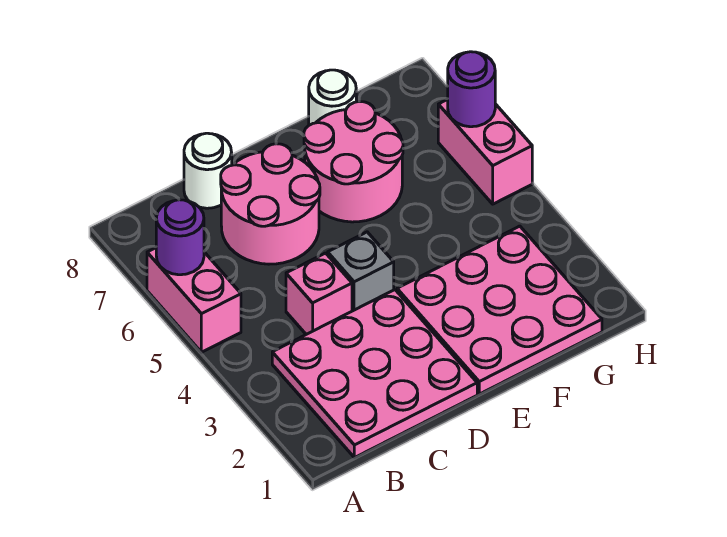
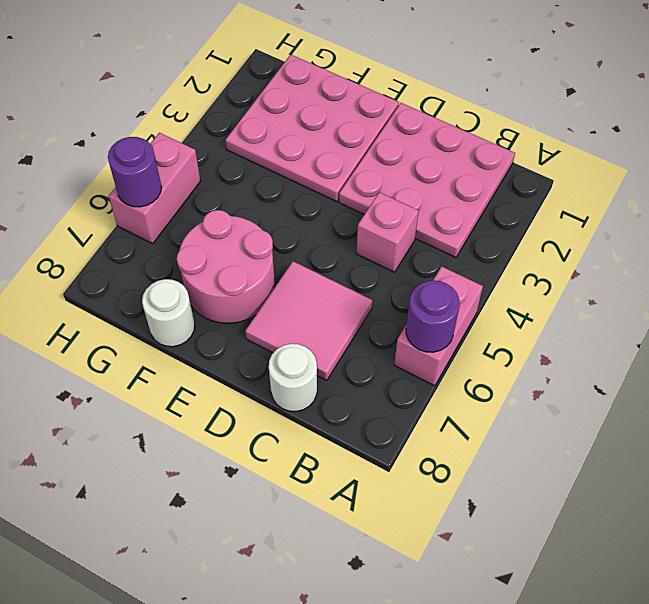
pink round brick C6:D7 level 1 -> pink tile C6:D7 level 1
grey brick D4 level 1 -> none

